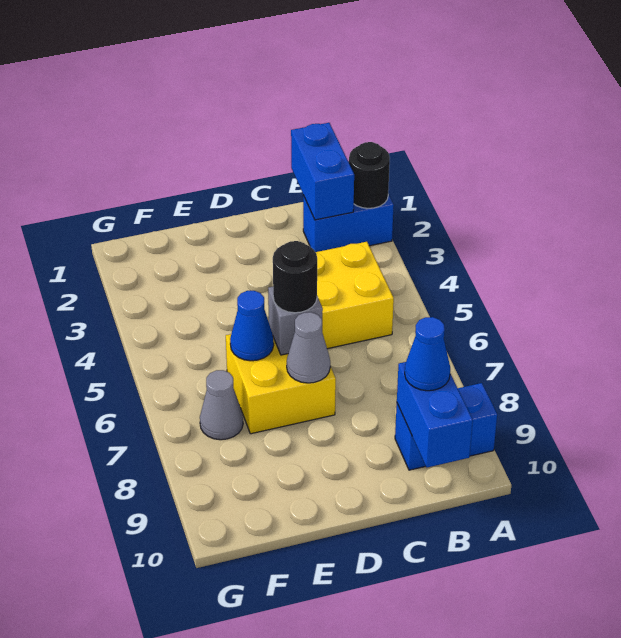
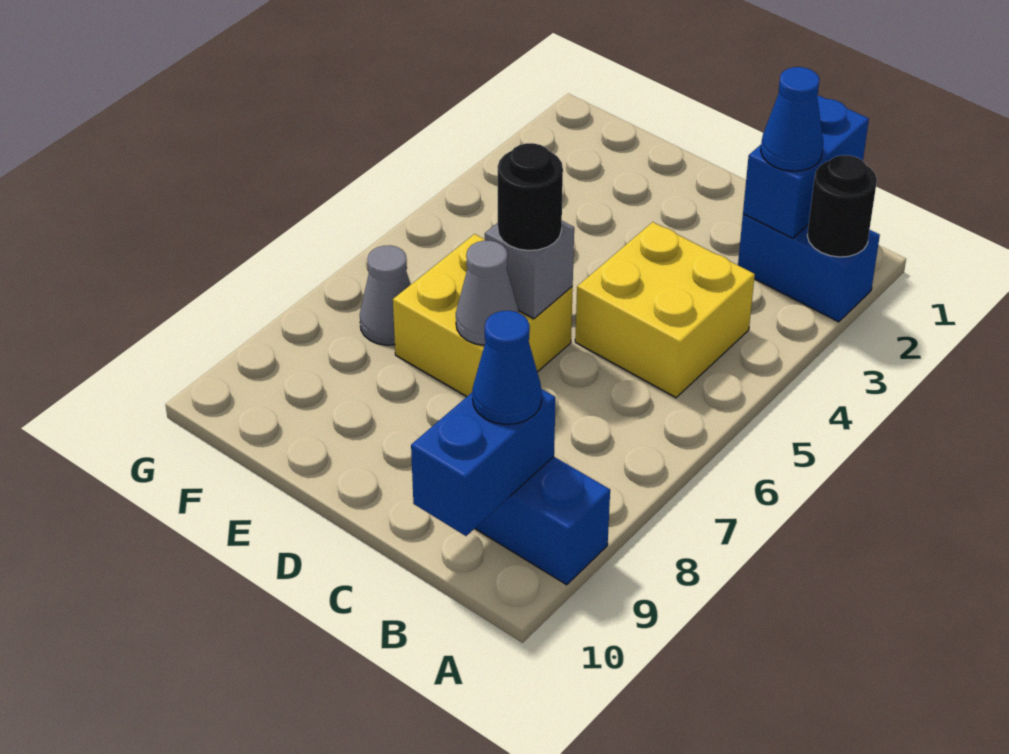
blue cone E6 level 2 -> blue cone B2 level 3

